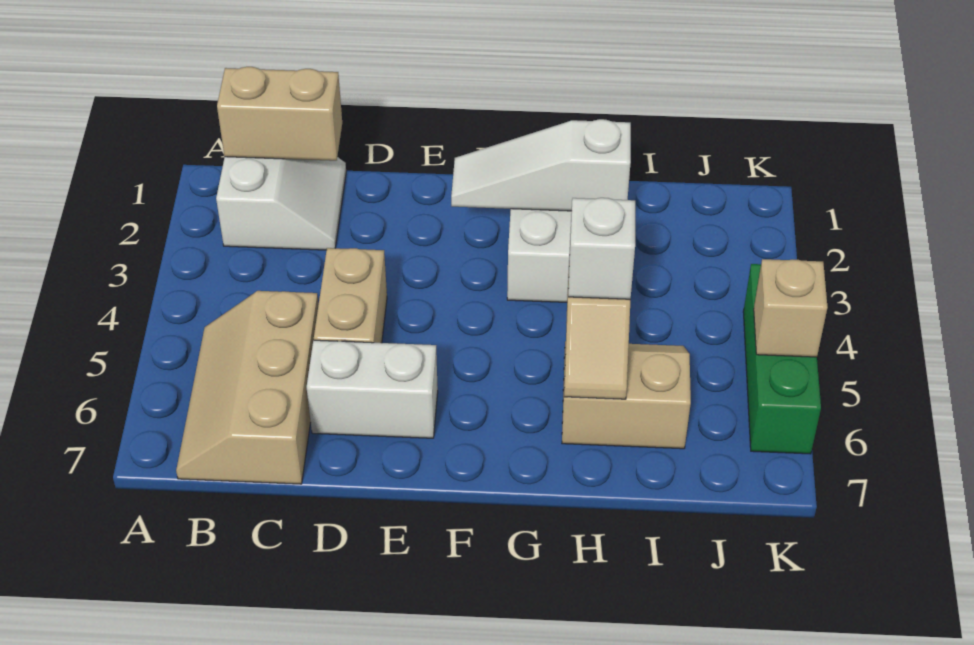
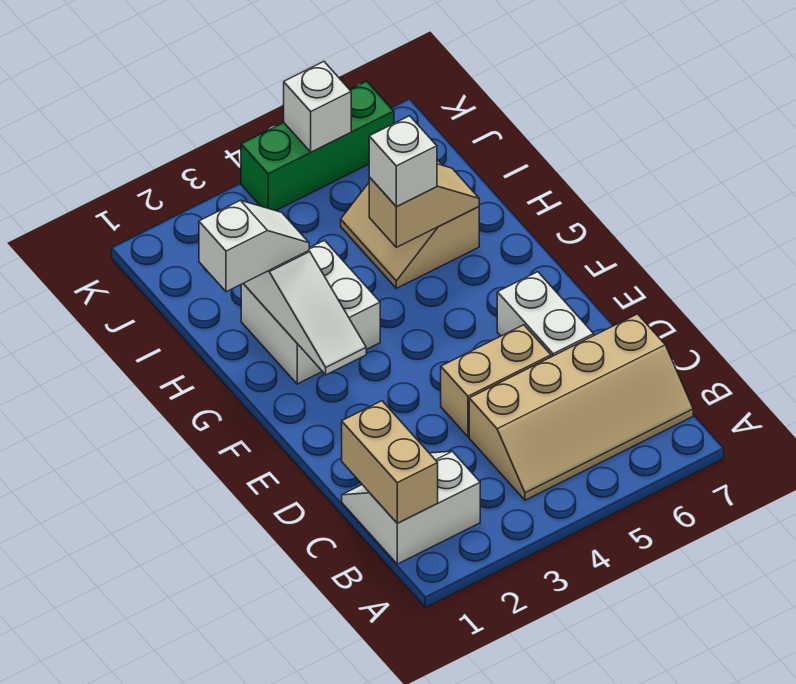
tan slope B5:C7 level 1 top C -> tan slope B4:C7 level 1 top C
none -> white slope H1:H2 level 3 top 1
tan brick K5 level 2 -> white brick K5 level 2

